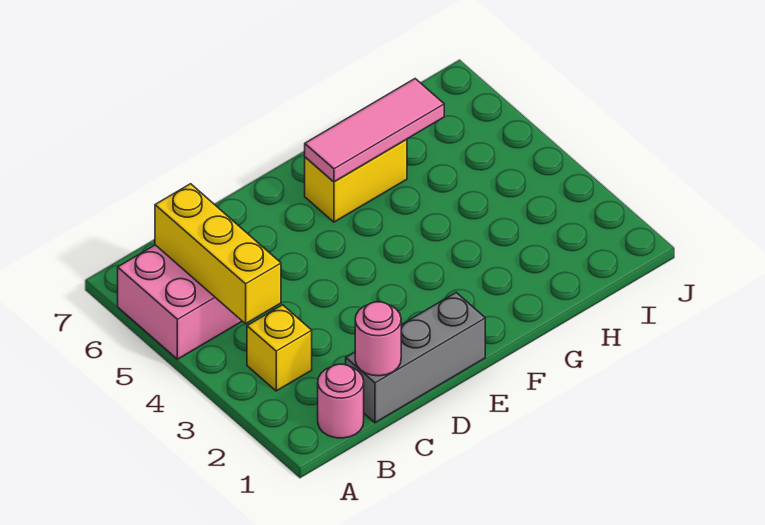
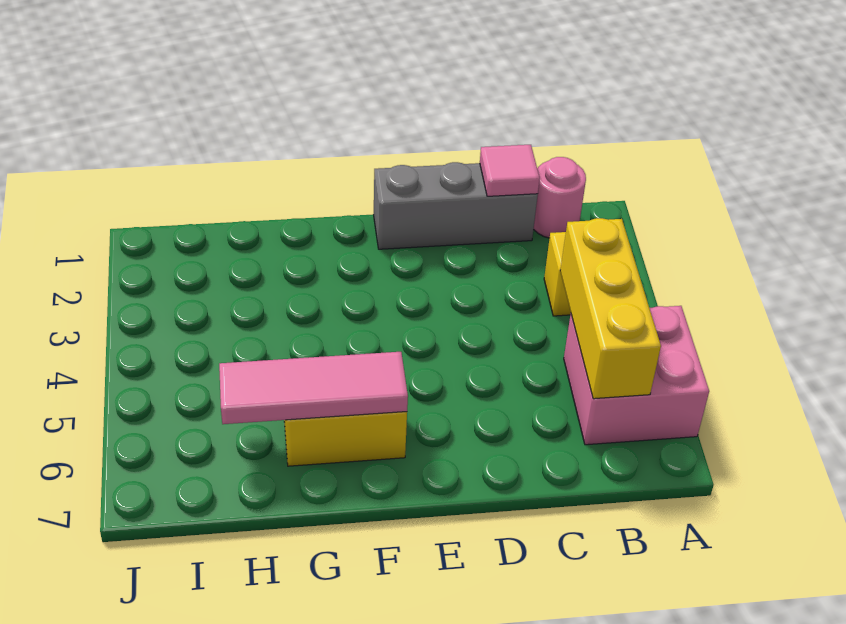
pink round brick C1 level 2 -> pink tile C1 level 2

